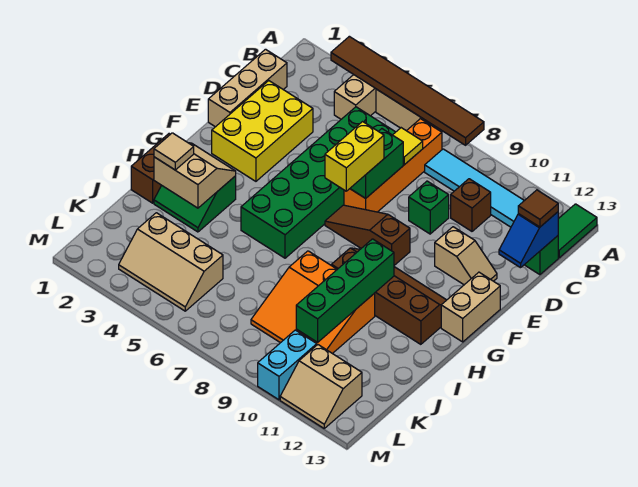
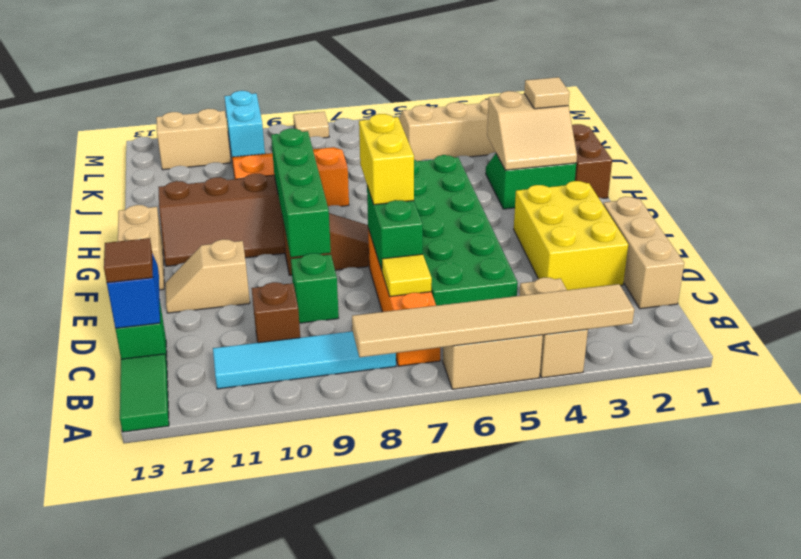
brown tile A3:A8 level 2 -> tan tile A3:A8 level 2
green brick H10:K10 level 2 -> green brick E9:H9 level 2
none -> tan tile M8 level 1

